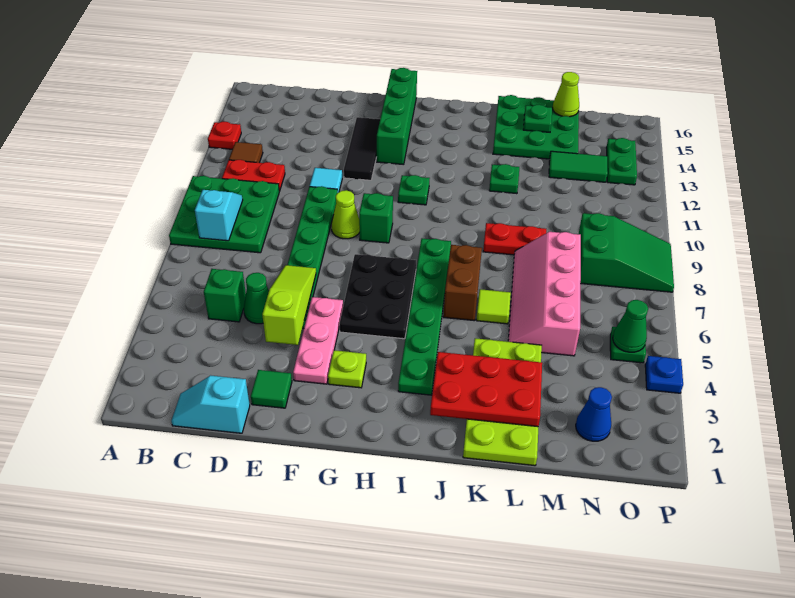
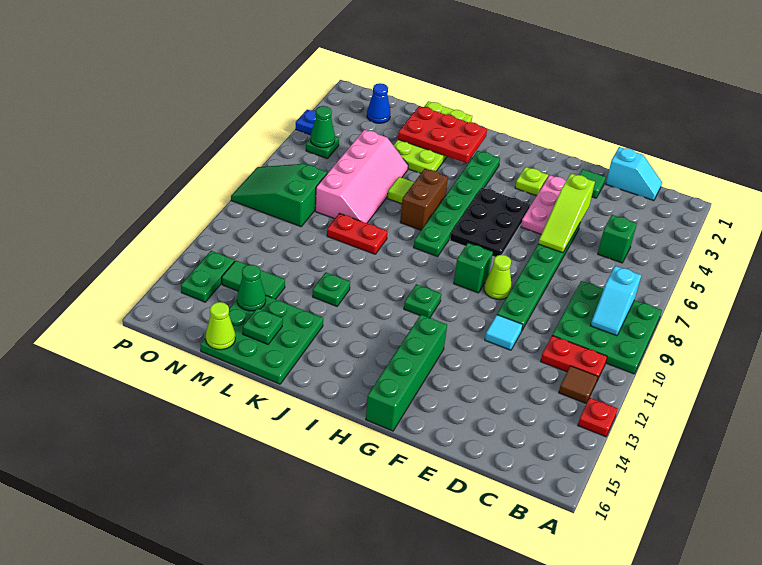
green cone D5 level 1 -> green cone M14 level 2
black tile F12:F14 level 1 -> none

